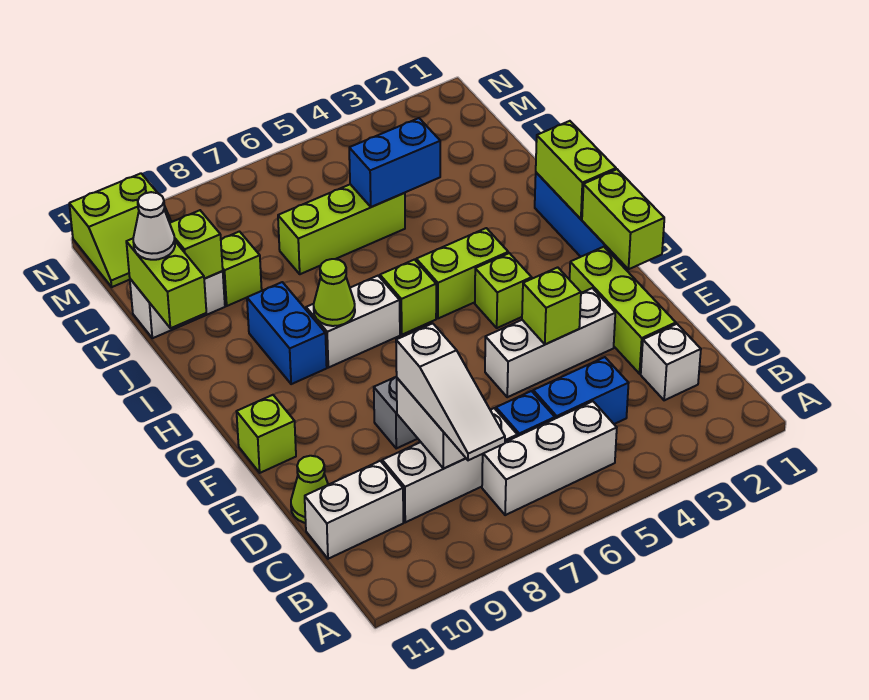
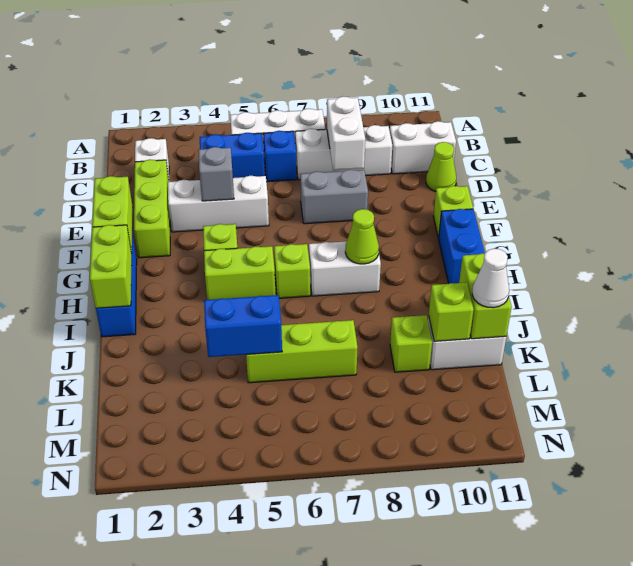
white slope B8:D8 level 3 top D -> none
lime brick E4 level 2 -> grey brick E4 level 2
blue brick H9:I9 level 1 -> blue brick G11:H11 level 1
lime slope M10:N11 level 1 top N -> none

